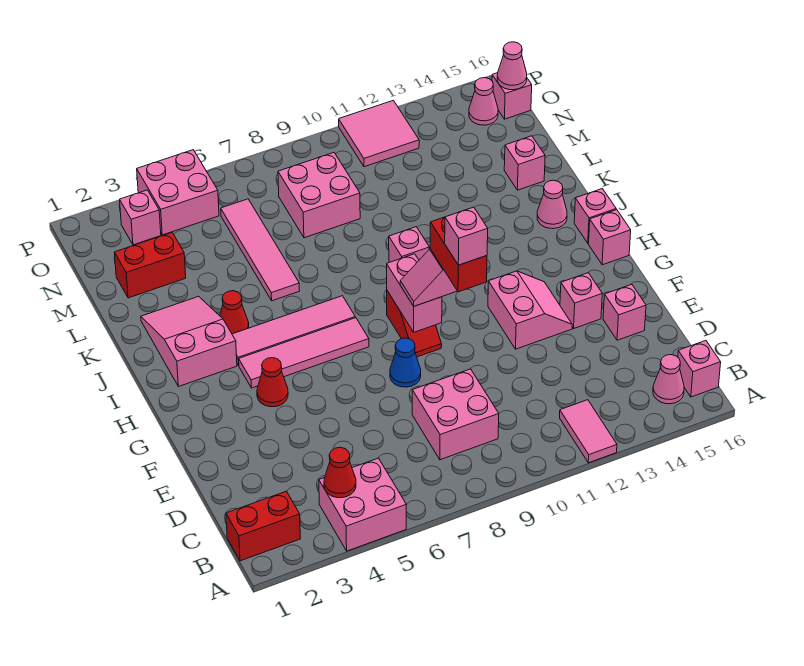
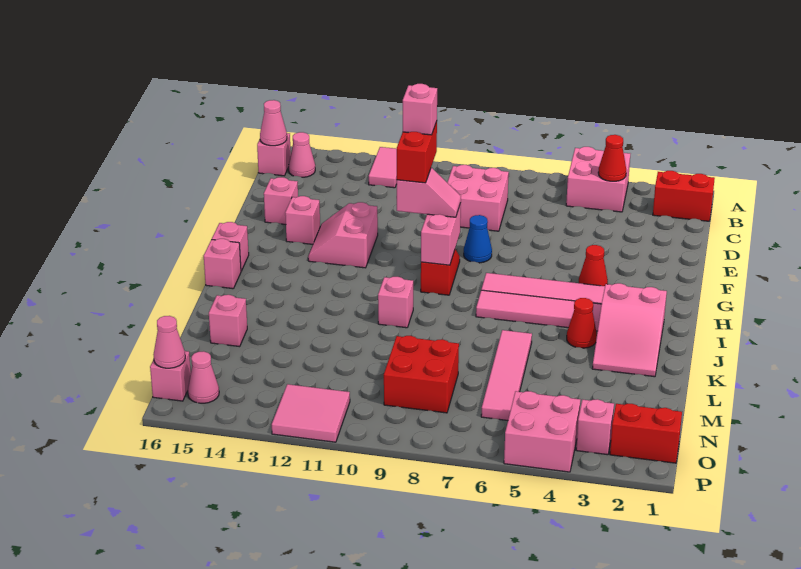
pink cone J15 level 1 -> pink cone B16 level 2
red brick M2:M3 level 1 -> red brick O1:O2 level 1
pink brick M8:N9 level 1 -> red brick M8:N9 level 1

